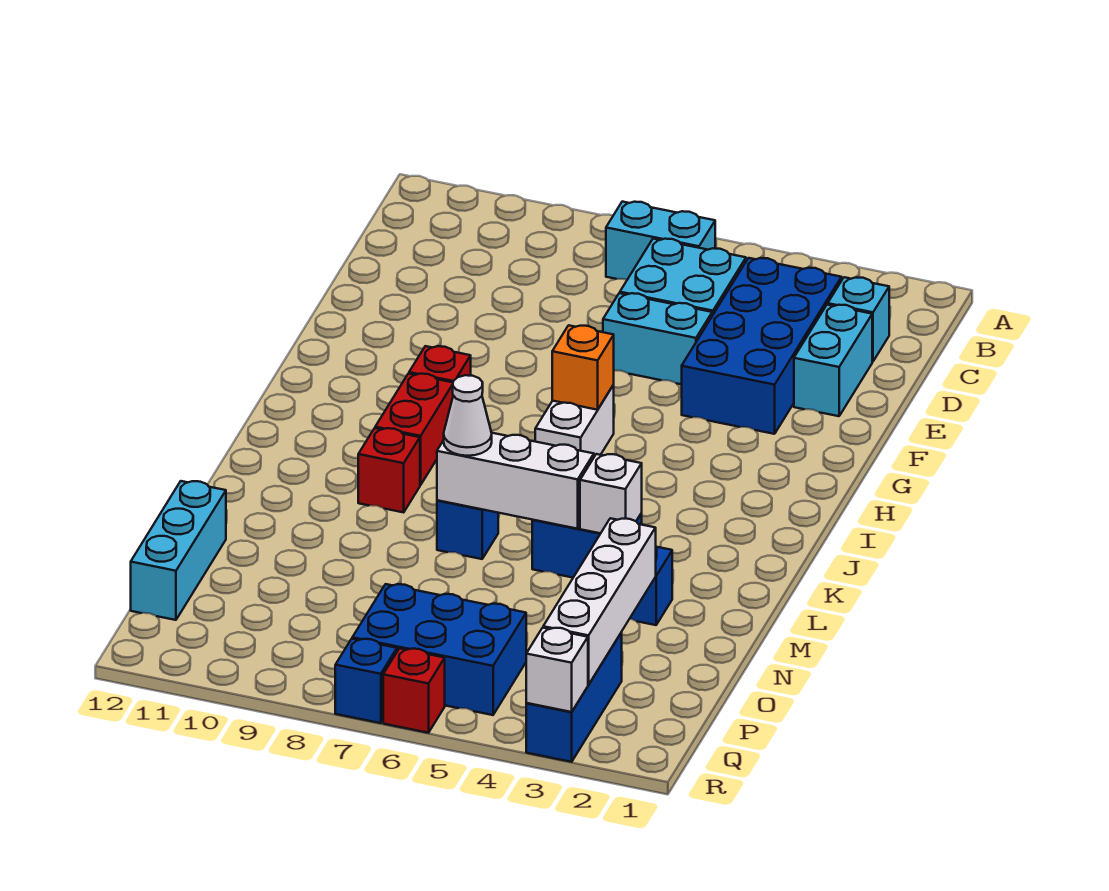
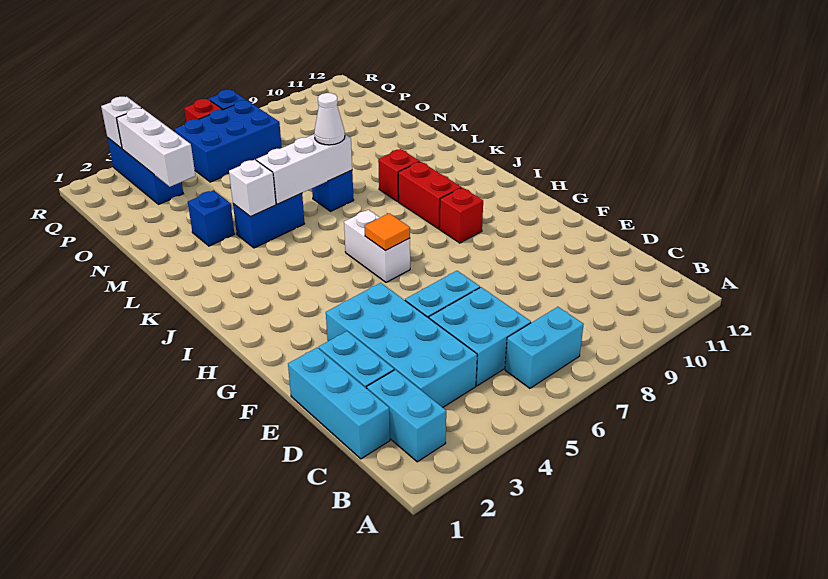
cyan brick C2 level 1 -> cyan brick B2:C2 level 1
blue brick C3:F4 level 1 -> cyan brick C3:F4 level 1
orange brick H6 level 2 -> orange tile H6 level 2
white brick N3:Q3 level 2 -> white brick O3:Q3 level 2
cyan brick N12:P12 level 1 -> cyan brick C1:E1 level 1

